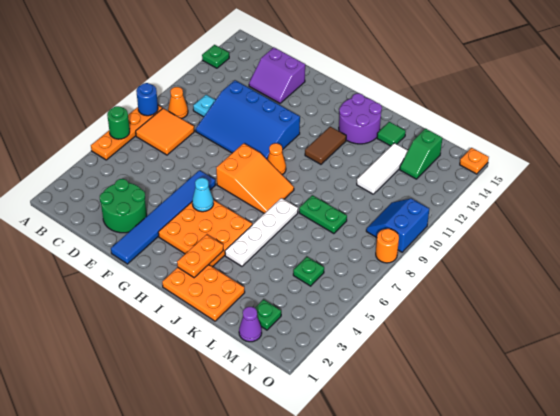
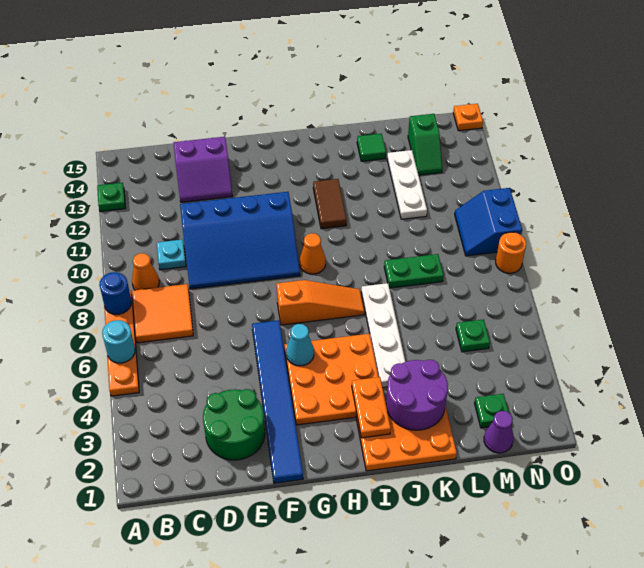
green round brick A6 level 2 -> cyan round brick A6 level 2
orange slope G7:I8 level 1 top G -> orange slope G7:I7 level 1 top G
purple round brick I13:J14 level 1 -> purple round brick J2:K3 level 2
white tile L11:L13 level 1 -> white plate L11:L13 level 1

